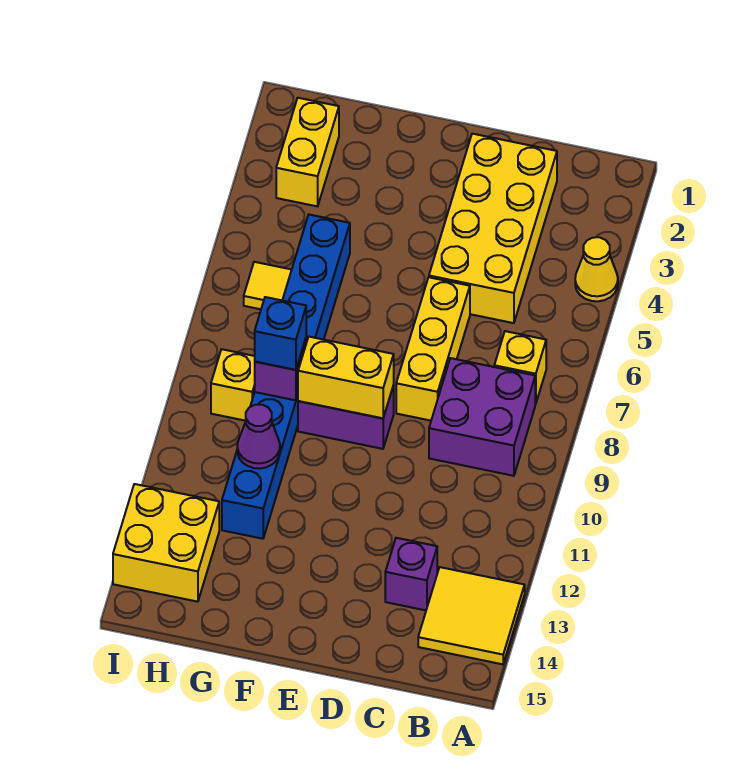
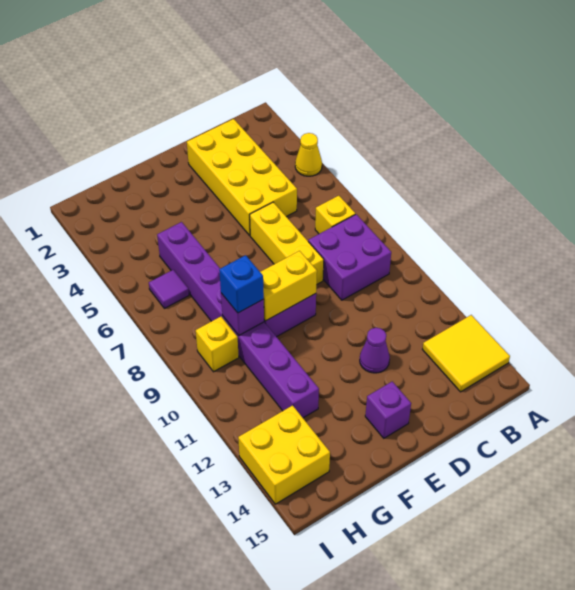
purple brick C13 level 1 -> purple brick E14 level 1
blue brick G5:G12 level 1 -> purple brick G5:G12 level 1
purple cone G11 level 2 -> purple cone D12 level 1
yellow brick H2:H3 level 1 -> none
yellow tile H6 level 1 -> purple tile H6 level 1

